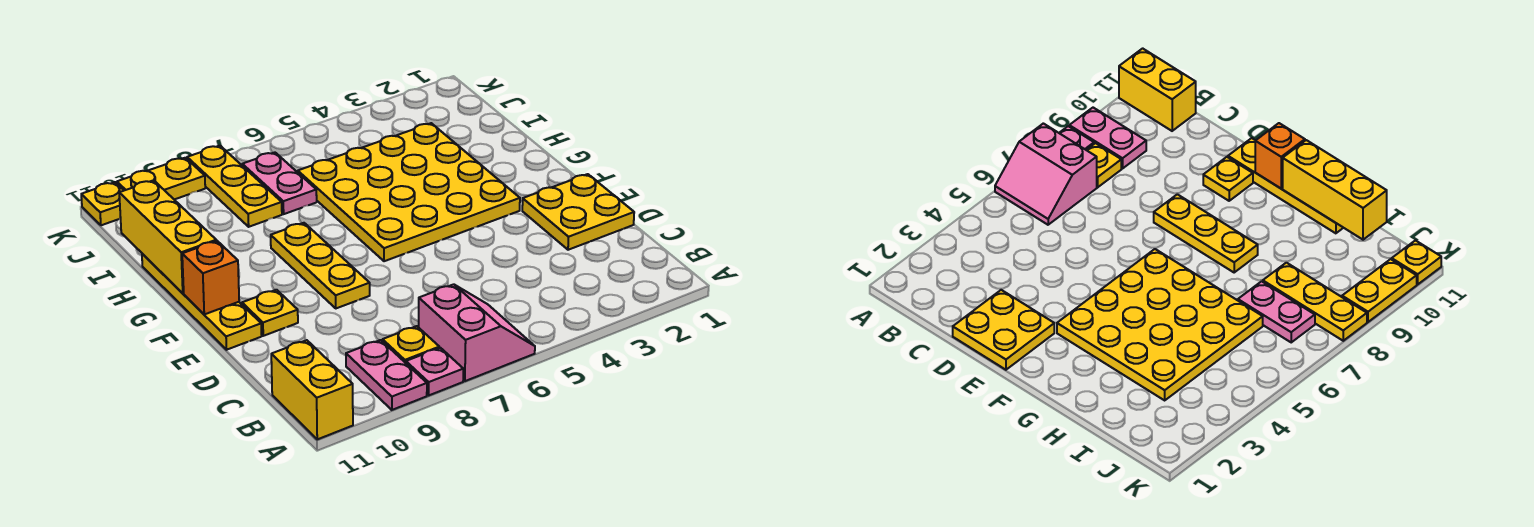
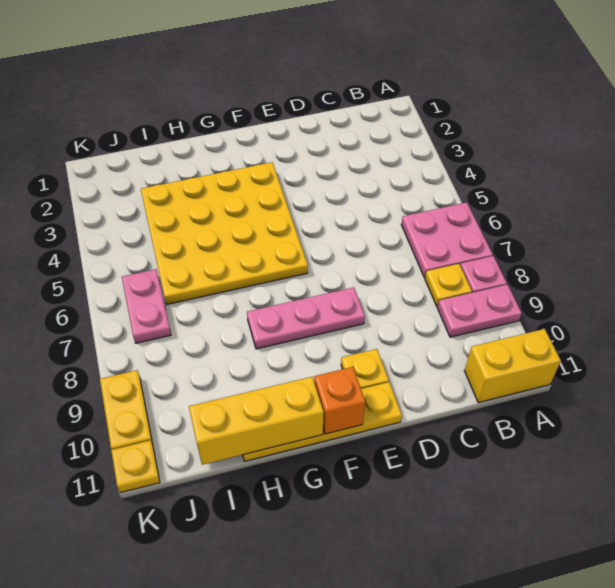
pink slope A6:B7 level 1 top 7 -> pink plate A6:B7 level 1
yellow plate D1:E2 level 1 -> none
yellow plate E8:G8 level 1 -> pink plate E8:G8 level 1
pink plate I7:J7 level 1 -> pink plate J6:J7 level 1
yellow plate I8:K8 level 1 -> none

